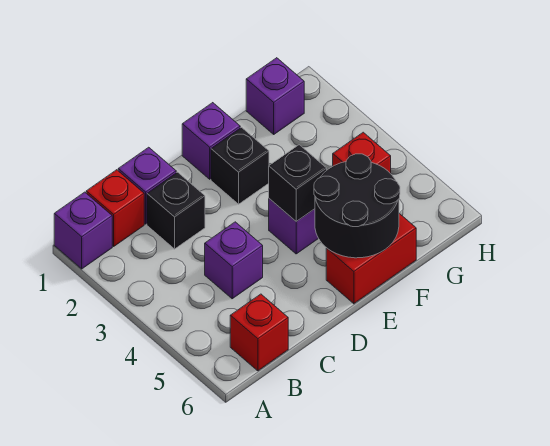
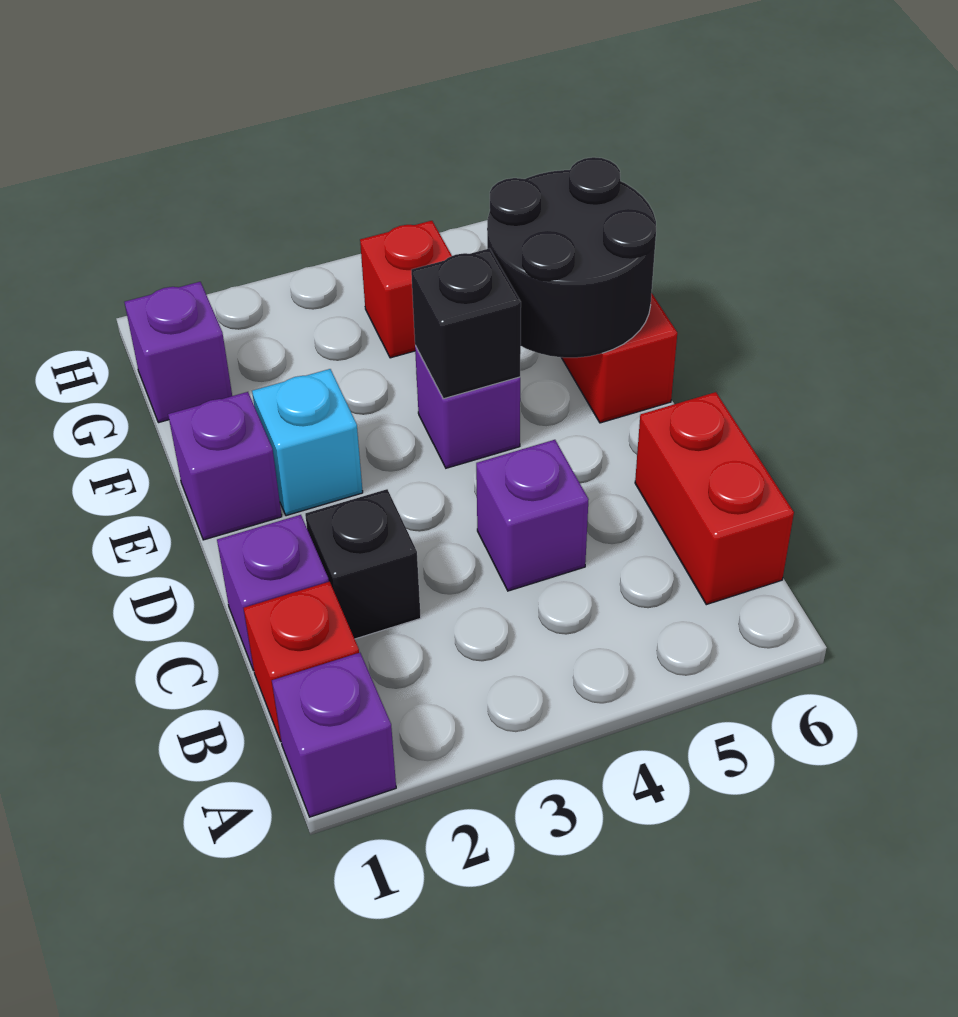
red brick B6 level 1 -> red brick B6:C6 level 1
black brick E2 level 1 -> cyan brick E2 level 1

